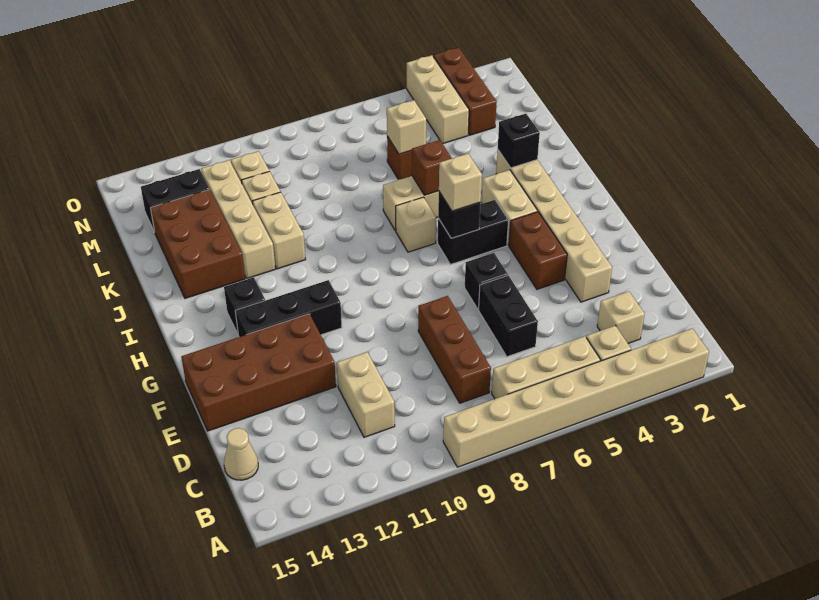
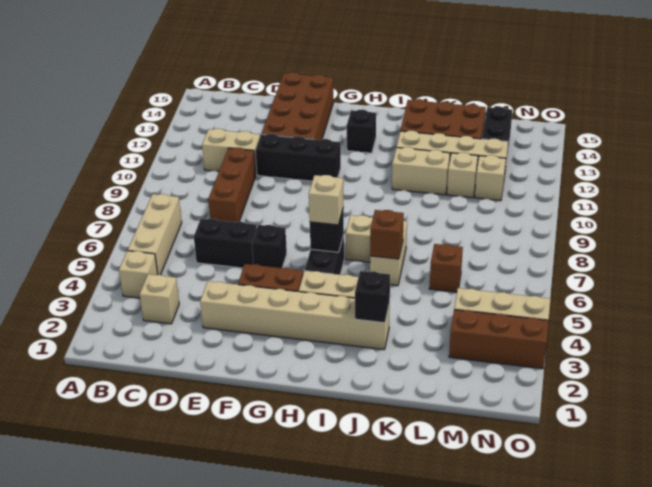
tan brick A2:A9 level 1 -> none
brown brick C8:E8 level 1 -> brown brick D8:D10 level 1
tan cone C15 level 1 -> none
black brick G11:G13 level 1 -> black brick E11:G11 level 1
tan brick L6 level 2 -> none

